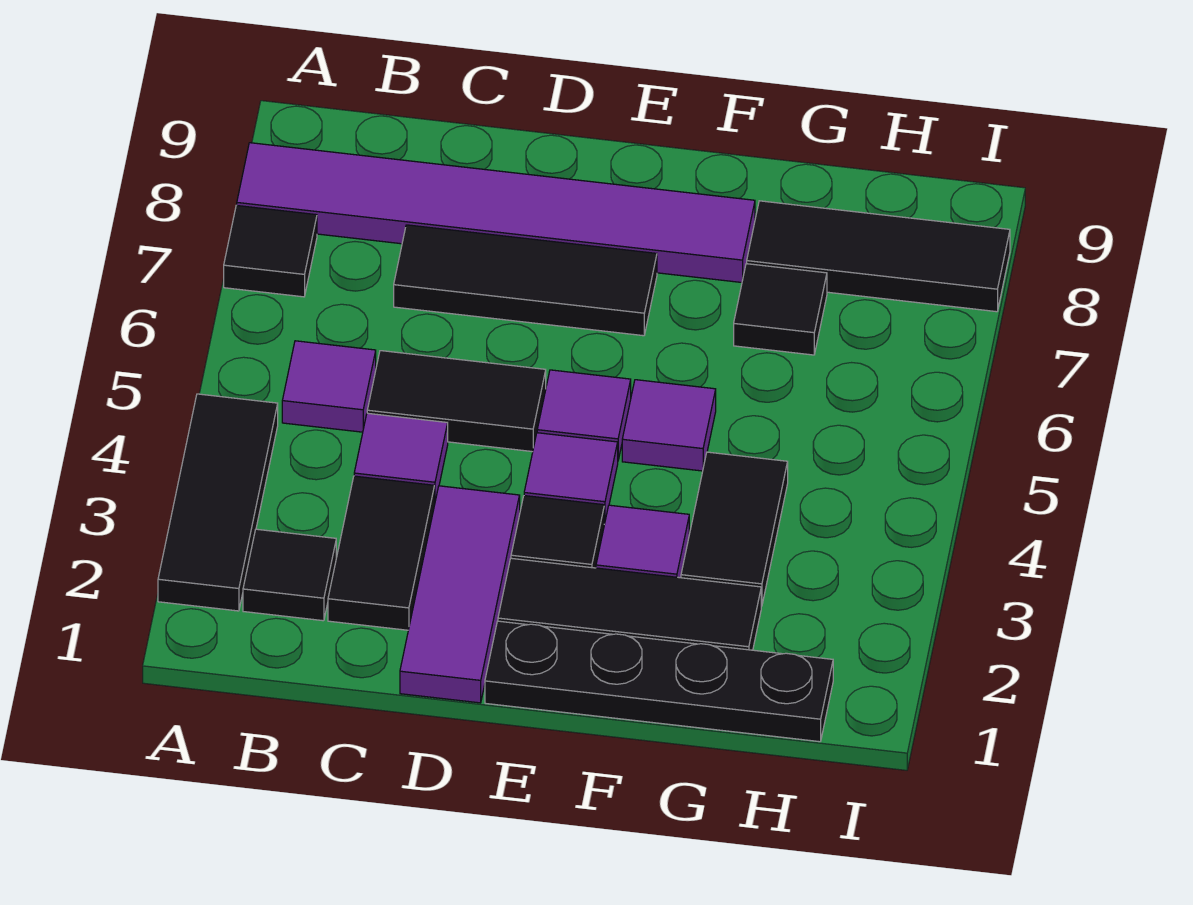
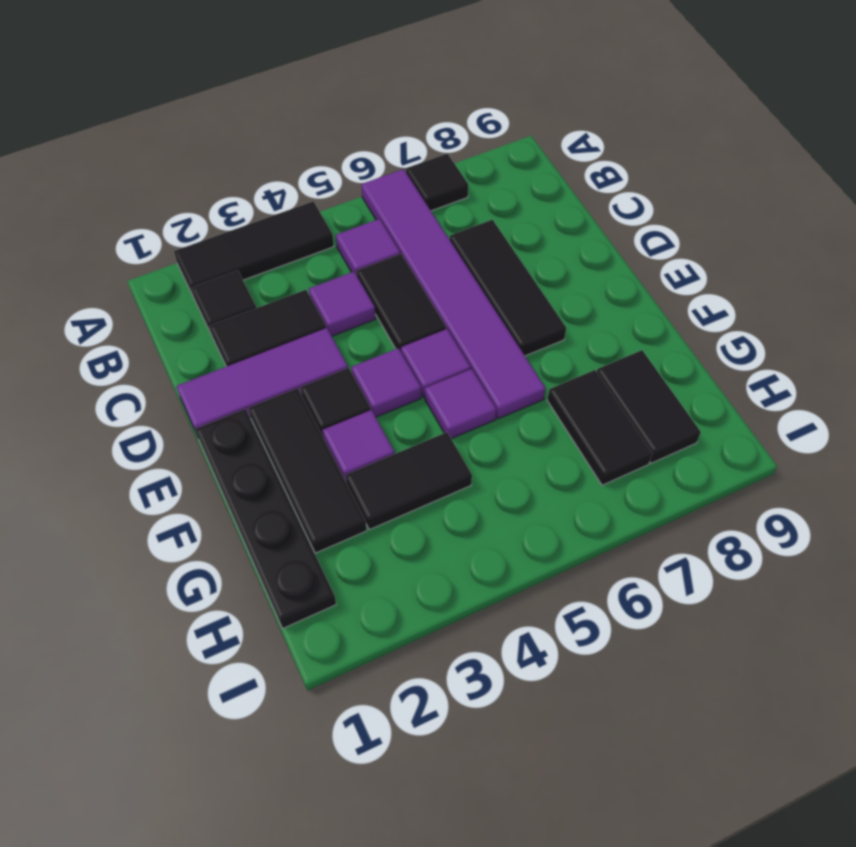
purple tile A8:F8 level 1 -> purple tile A6:F6 level 1
black tile G7 level 1 -> black tile G7:H7 level 1
black tile G8:I8 level 1 -> black tile G8:H8 level 1

